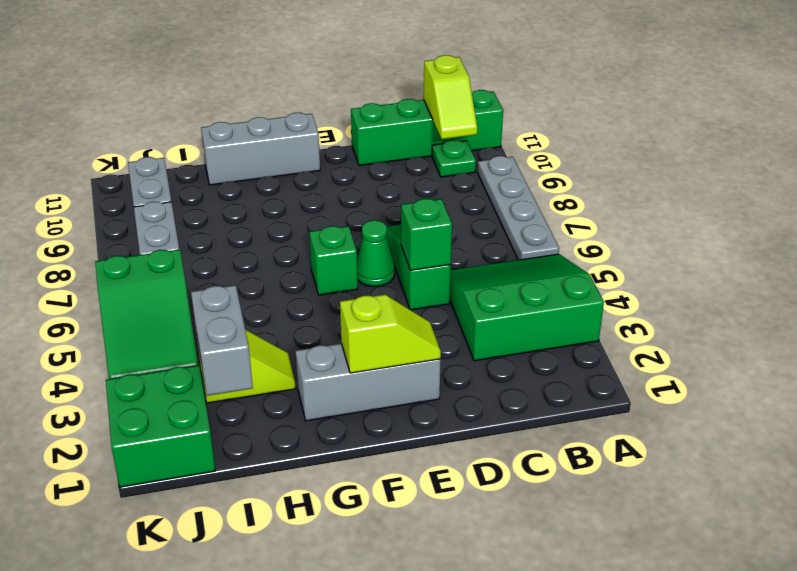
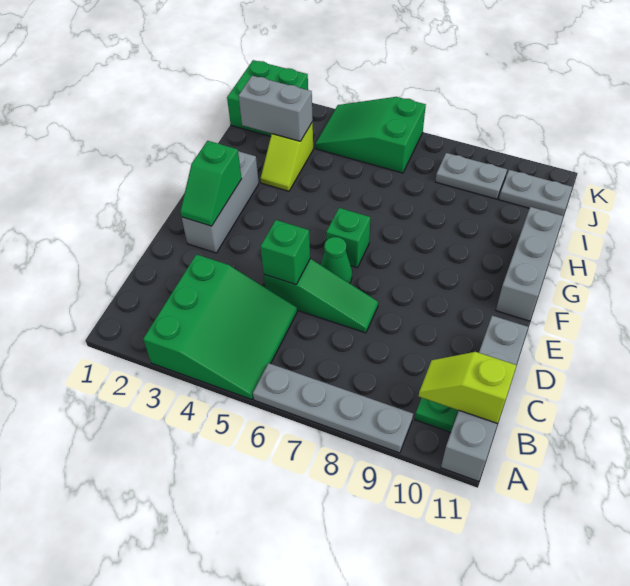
green brick A11:D11 level 1 -> grey brick A11:D11 level 1
lime slope E2:F2 level 2 top F -> green slope E2:F2 level 2 top F

